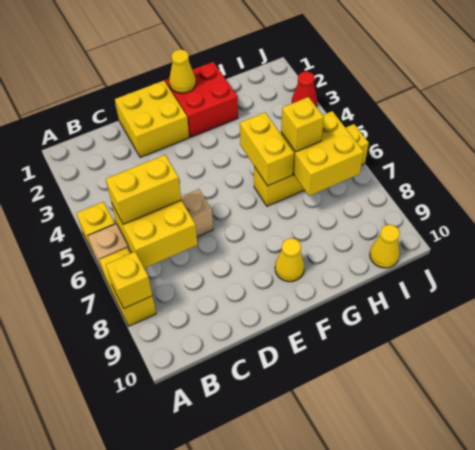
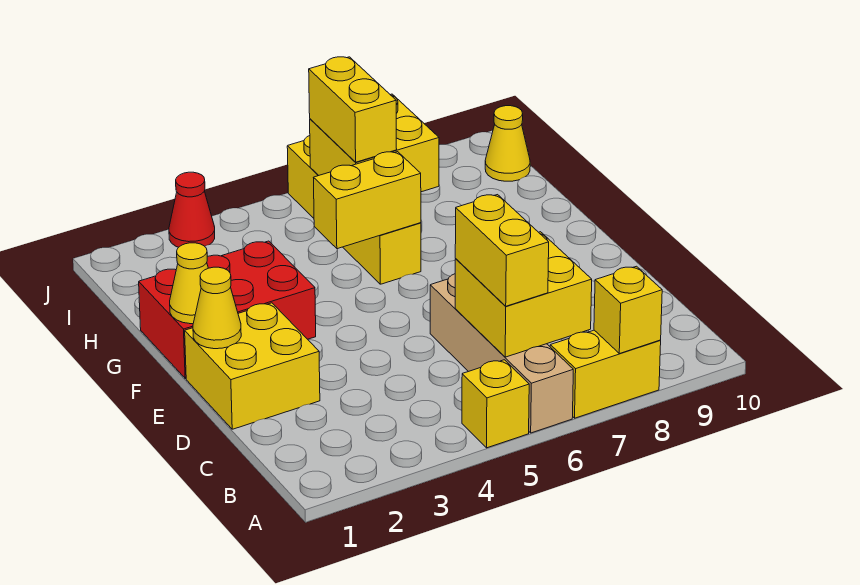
red brick F1:G2 level 1 -> red brick F1:G3 level 1
yellow cone F9 level 1 -> yellow cone E1 level 2
yellow brick H6 level 3 -> yellow brick H6:I6 level 3

